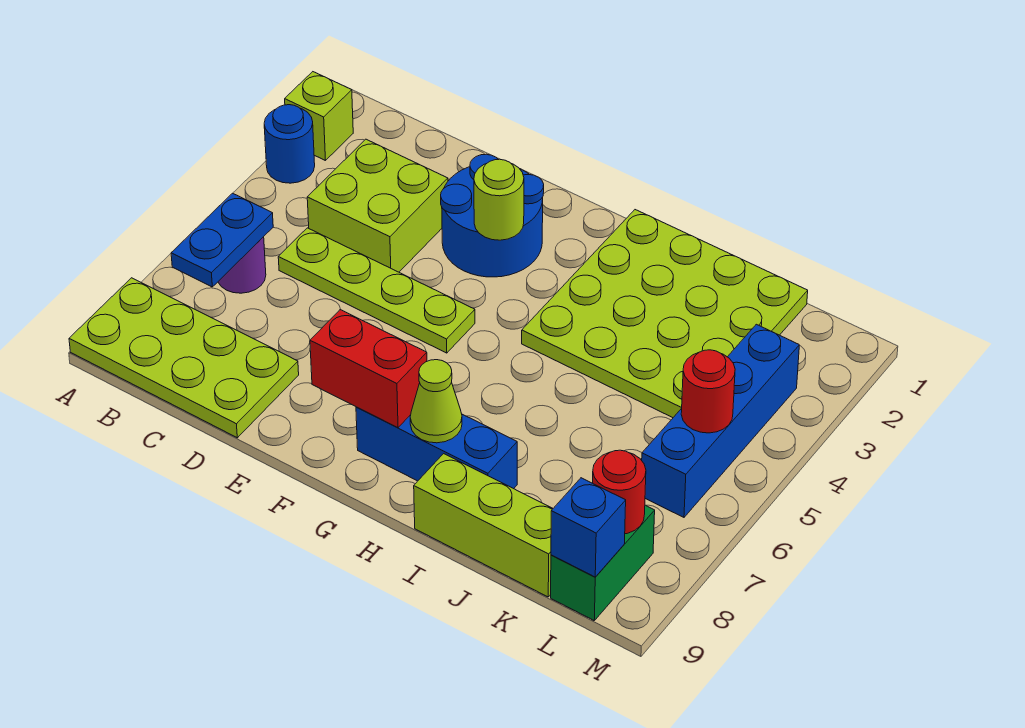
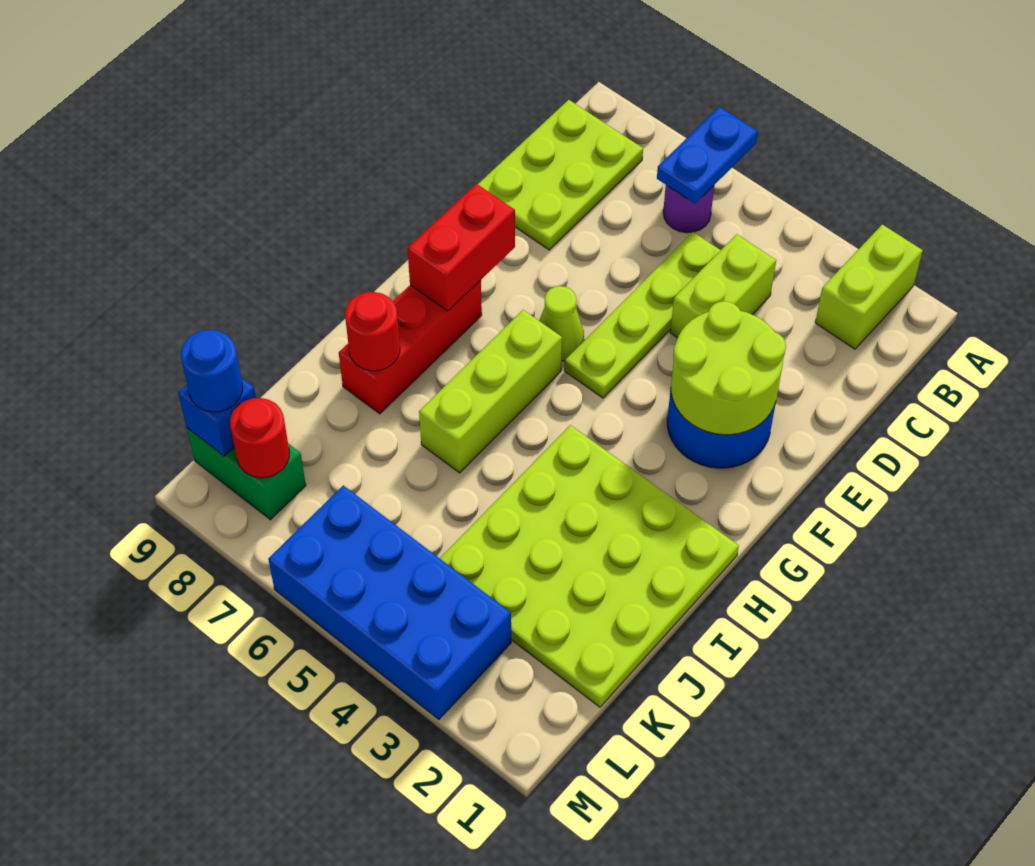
lime brick A2 level 1 -> lime brick A2:B2 level 1
blue round brick A3 level 1 -> blue round brick L9 level 3
lime plate A8:D9 level 1 -> lime plate B8:D9 level 1
blue plate B6:B7 level 2 -> blue plate A6:B6 level 2
lime brick C3:D4 level 1 -> lime brick C4:D4 level 1
lime round brick F3 level 2 -> lime round brick E2:F3 level 2
blue brick G8:I8 level 1 -> red brick G8:I8 level 1
lime cone H8 level 2 -> lime cone F6 level 1
lime brick I9:K9 level 1 -> lime brick G6:I6 level 1
blue brick L3:L6 level 1 -> blue brick L3:M6 level 1
red round brick L5 level 2 -> red round brick I8 level 2

